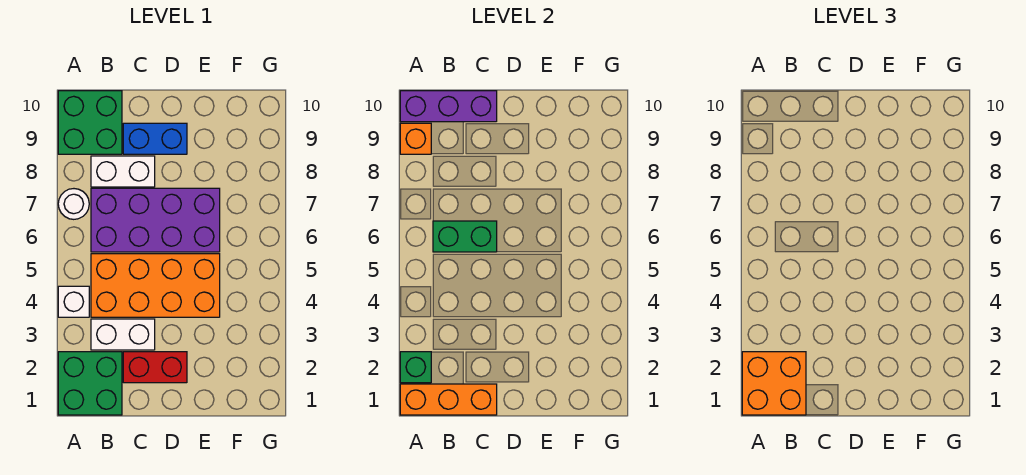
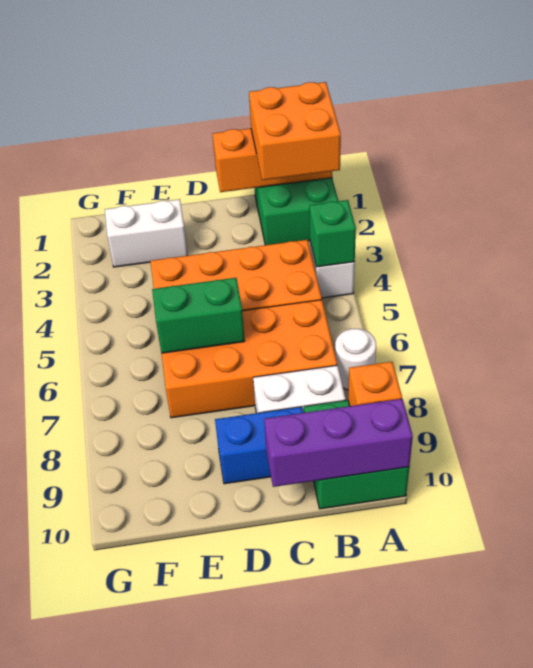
green brick A2 level 2 -> green brick A4 level 2
white brick B3:C3 level 1 -> white brick E2:F2 level 1
purple brick B6:E7 level 1 -> orange brick B6:E7 level 1
green brick B6:C6 level 2 -> green brick D6:E6 level 2
red brick C2:D2 level 1 -> none

